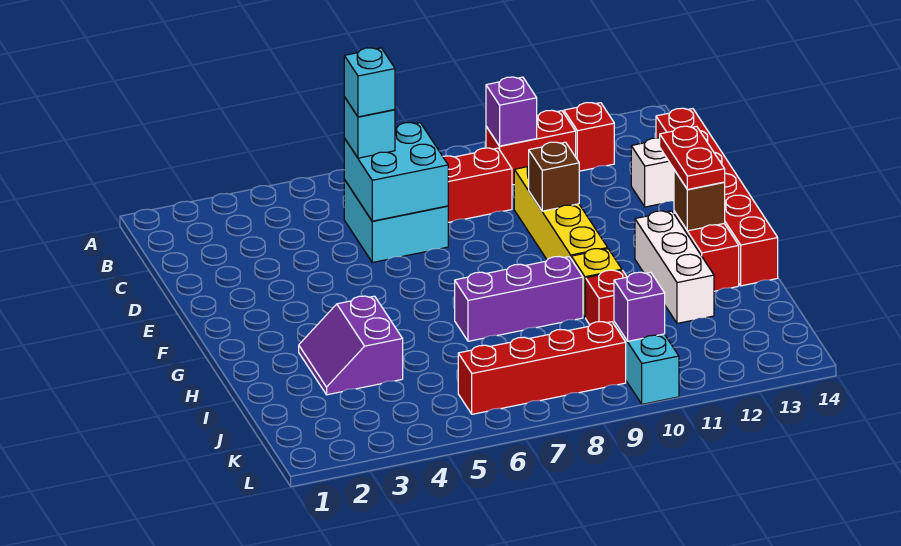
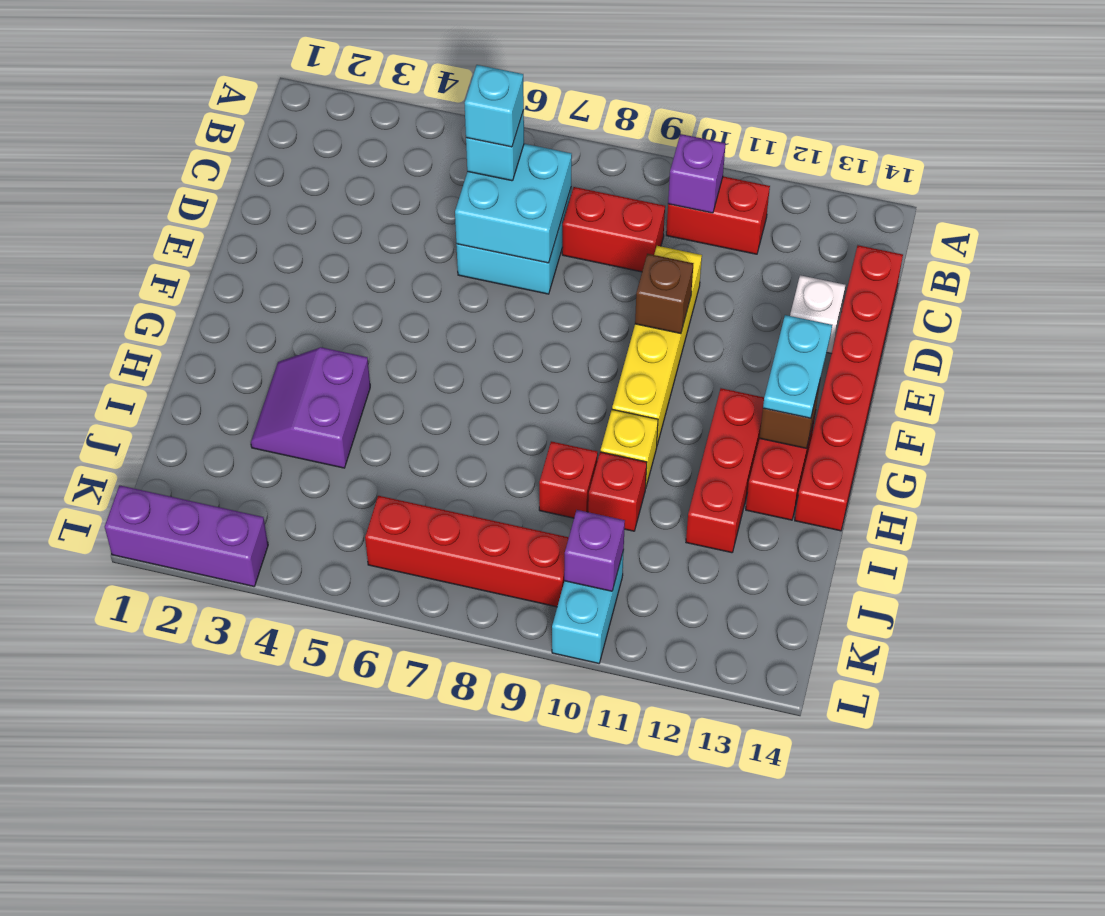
red brick B12 level 1 -> red brick I9 level 1
red plate F13:G13 level 3 -> cyan plate F13:G13 level 3
white brick G12:I12 level 1 -> red brick G12:I12 level 1
purple brick H7:H9 level 1 -> purple brick L1:L3 level 1

